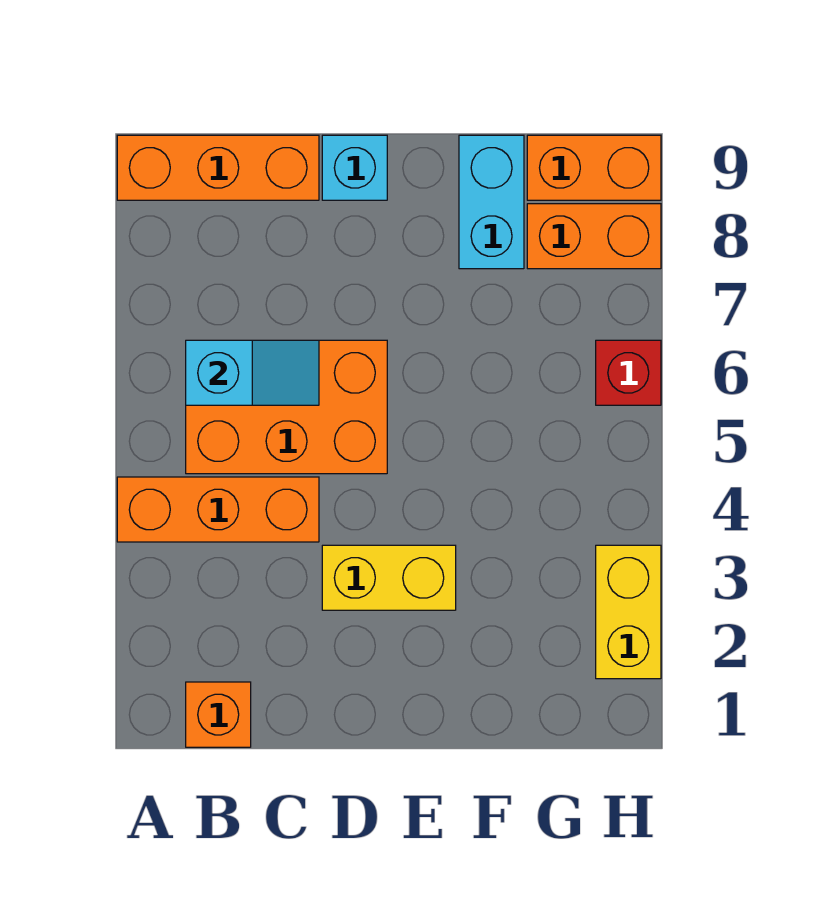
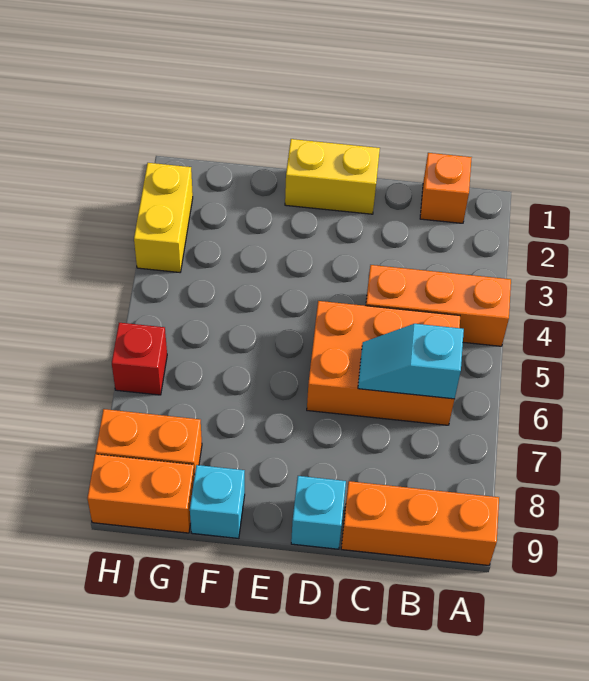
yellow brick D3:E3 level 1 -> yellow brick D1:E1 level 1
cyan brick F8:F9 level 1 -> cyan brick F9 level 1

